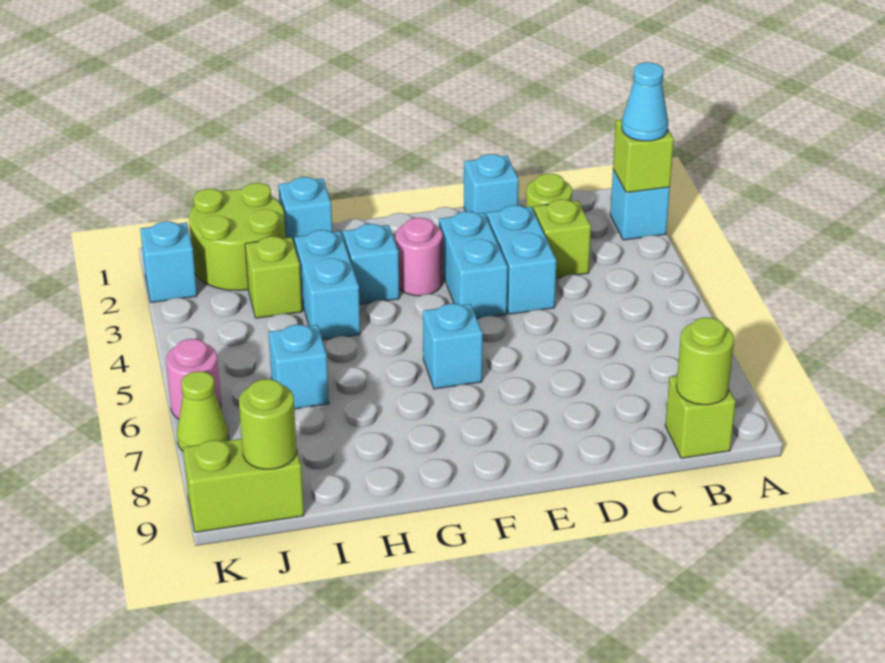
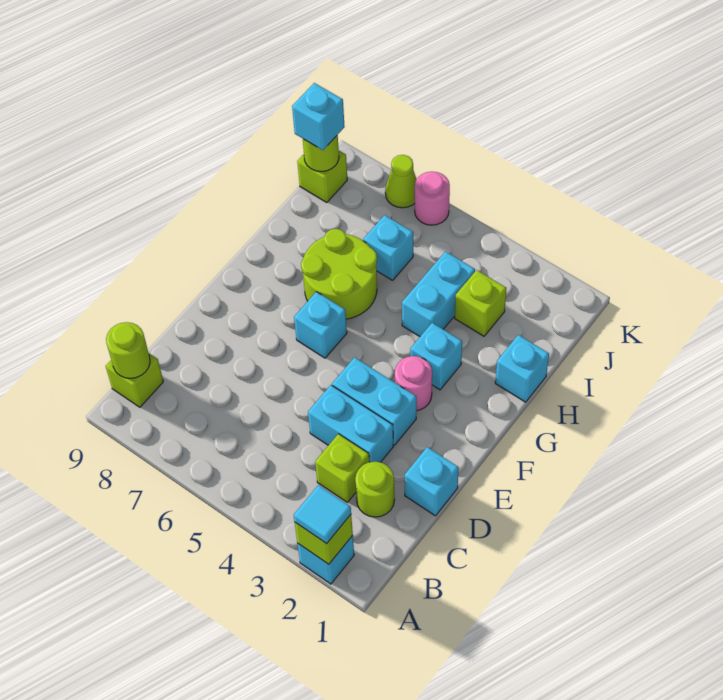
cyan cone A2 level 3 -> cyan tile A2 level 3
cyan brick H3:H4 level 1 -> cyan brick H4:I4 level 1
lime round brick I1:J2 level 1 -> lime round brick G6:H7 level 1
lime brick J9:K9 level 1 -> lime brick J9 level 1
cyan brick K2 level 1 -> cyan brick J9 level 3

